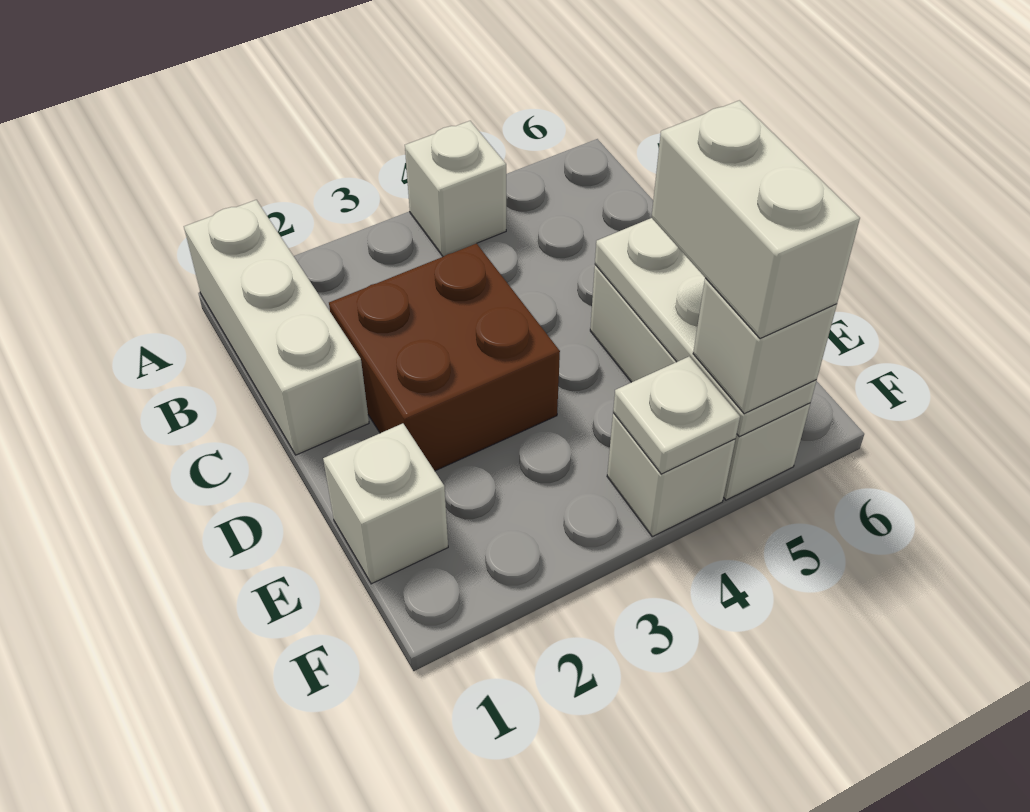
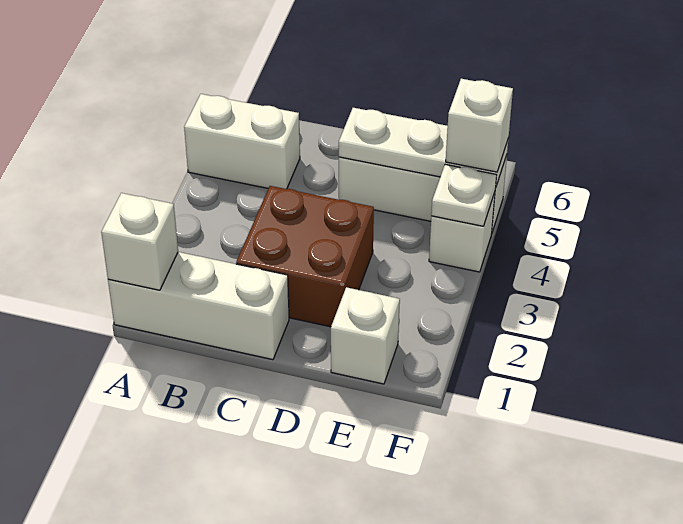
white brick A4 level 1 -> white brick A1 level 2
white brick E5:F5 level 4 -> white brick A5:B5 level 1

